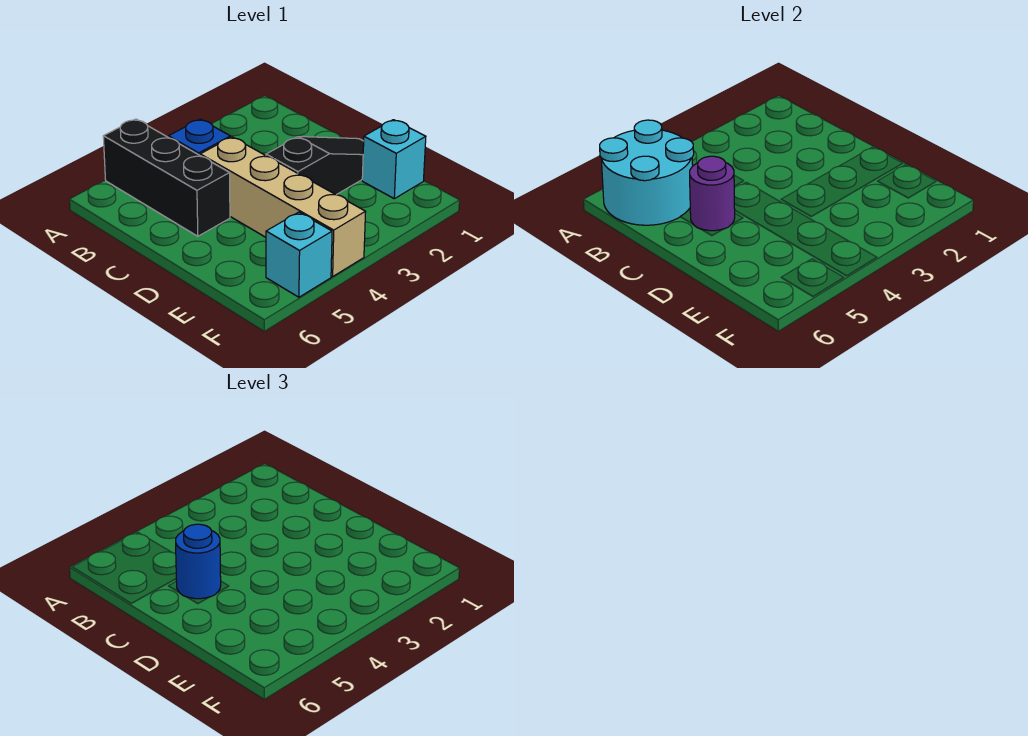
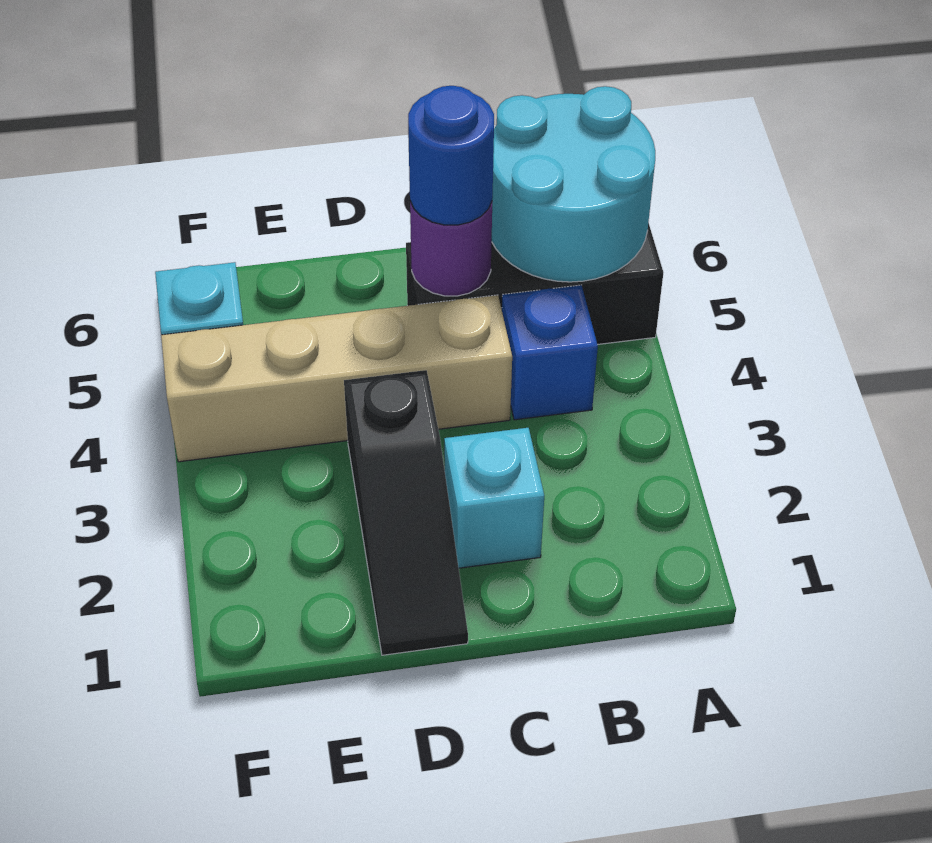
cyan brick E1 level 1 -> cyan brick C2 level 1

